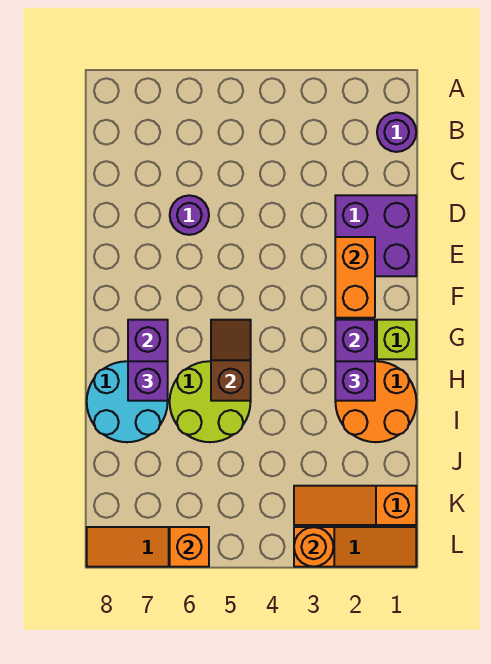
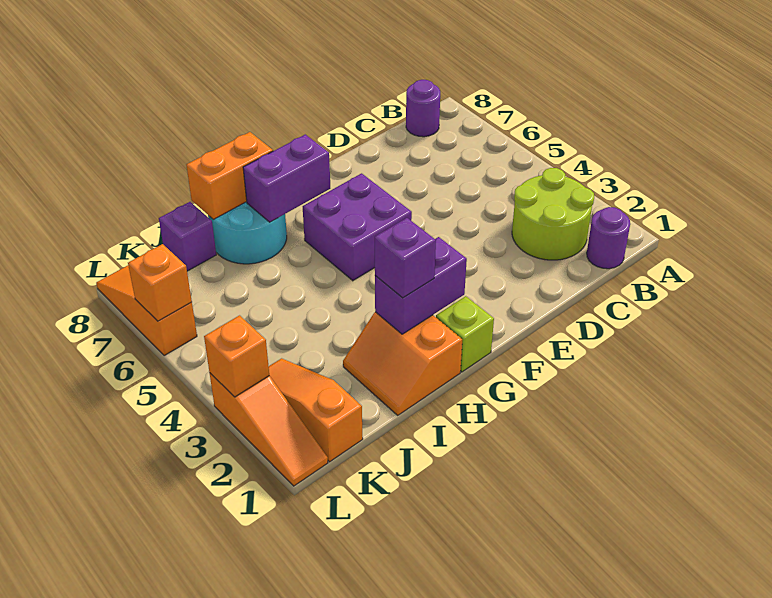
purple brick D1:E2 level 1 -> purple brick F5:G6 level 1
purple round brick D6 level 1 -> purple round brick B8 level 1
orange brick E2:F2 level 2 -> orange brick H8:I8 level 2
brown slope G5:H5 level 2 top H -> none
orange round brick H1:I2 level 1 -> orange slope H1:I2 level 1 top H
lime round brick H5:I6 level 1 -> lime round brick B2:C3 level 1
purple brick H7 level 3 -> purple brick J8 level 1
orange round brick L3 level 2 -> orange brick L3 level 2

